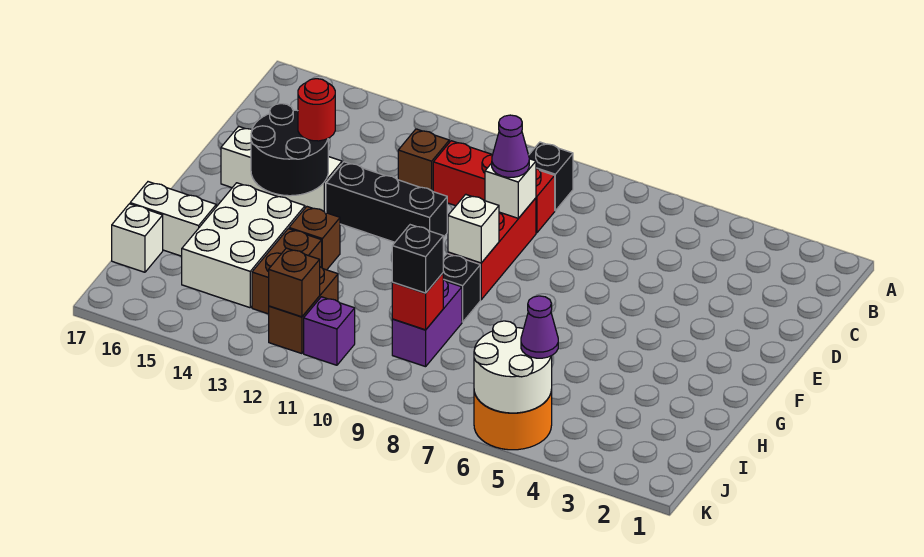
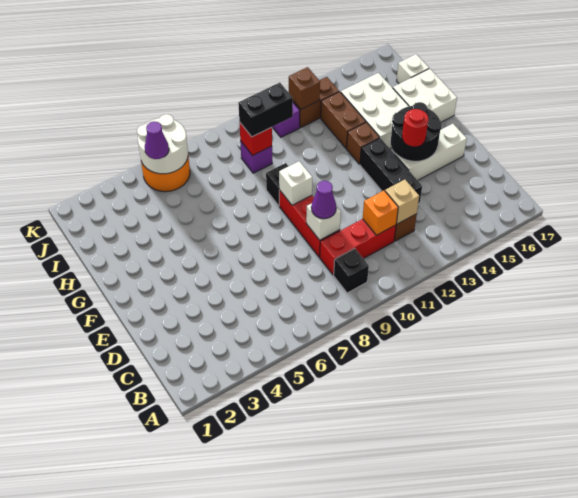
none -> orange brick C11 level 2
none -> tan brick C12 level 2
black brick E11:E13 level 1 -> black brick D13:F13 level 1
purple brick H9:I9 level 1 -> purple brick I9 level 1
white brick H16:H17 level 1 -> white brick G16:H17 level 1
black brick I9 level 3 -> black brick I9:I10 level 3
brown brick I12:J12 level 1 -> brown brick J12:J13 level 1

